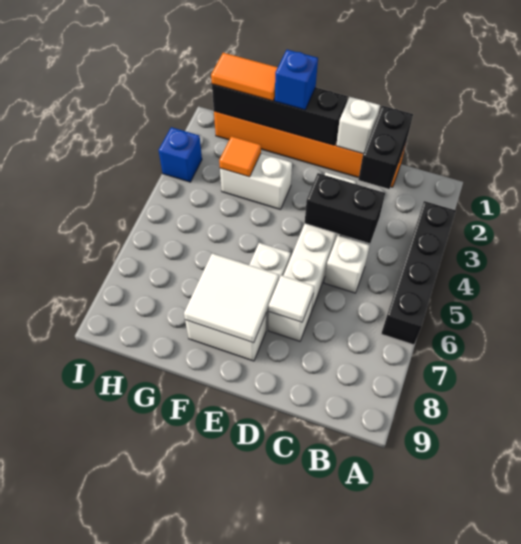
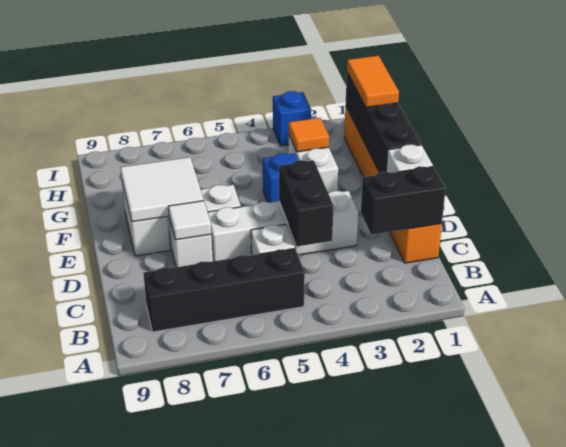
black brick A3:A6 level 1 -> black brick B5:B8 level 1
blue brick F1 level 3 -> blue brick F4 level 1

